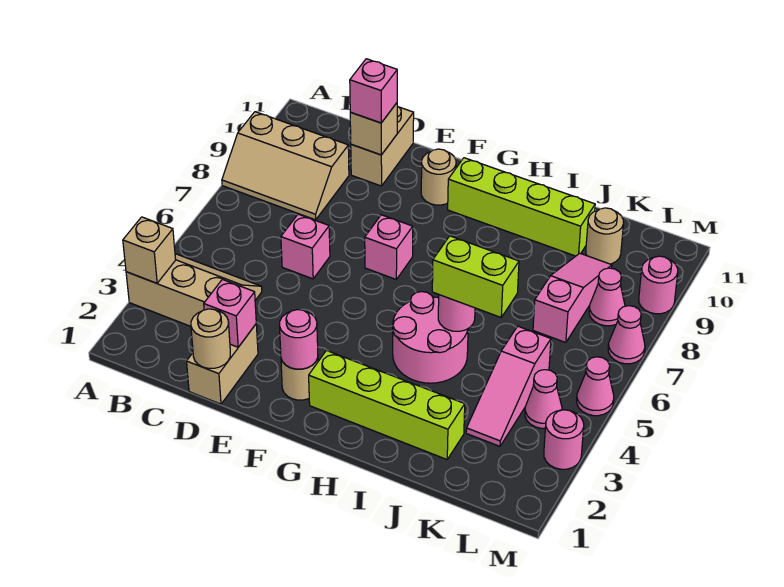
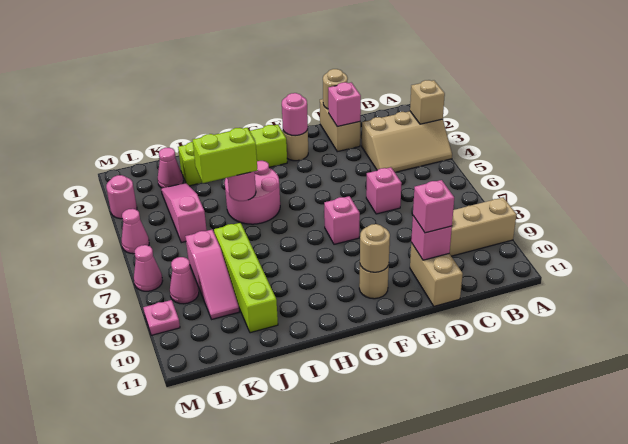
tan brick D10 level 2 -> pink brick D10 level 2
lime brick G10:J10 level 1 -> lime brick J7:J10 level 1
tan round brick K10 level 1 -> tan round brick F10 level 2
pink cone L4 level 1 -> pink cone K2 level 1
pink round brick M9 level 1 -> pink plate M9 level 1

